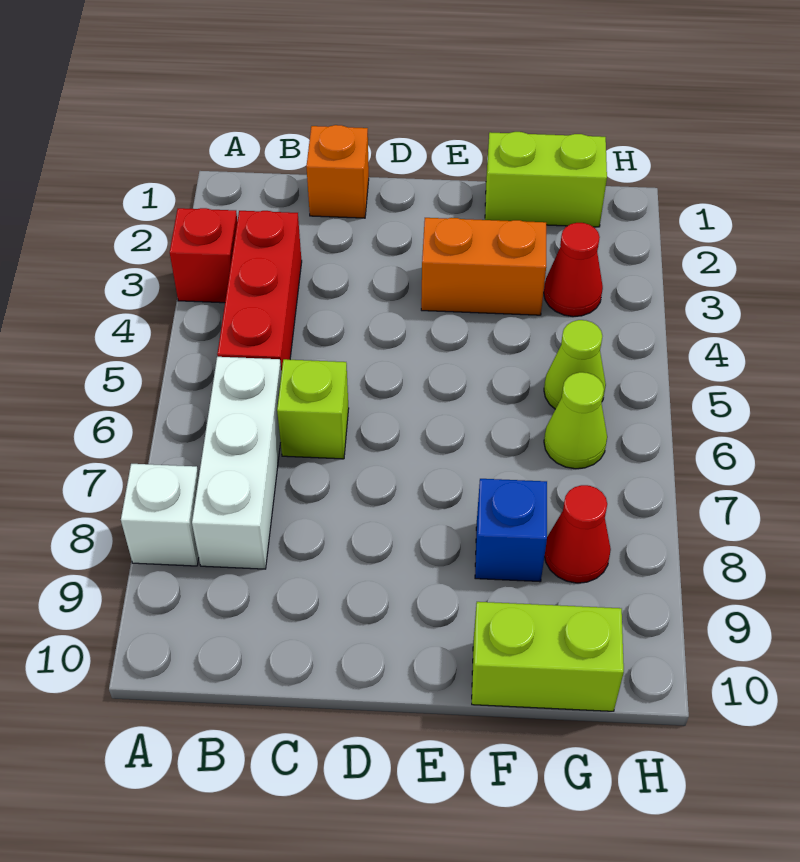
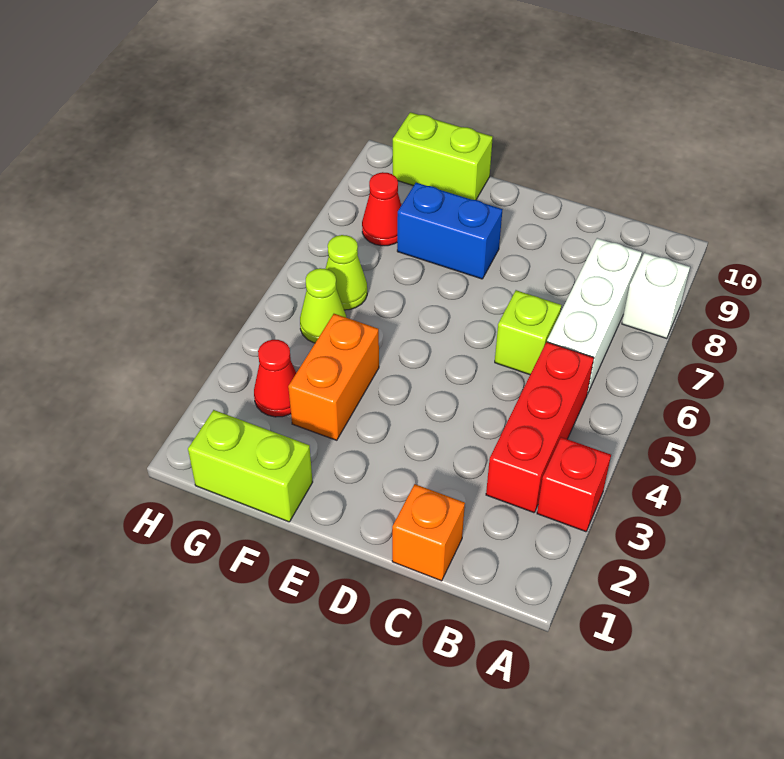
orange brick E3:F3 level 1 -> orange brick F3:F4 level 1
blue brick F8 level 1 -> blue brick E8:F8 level 1

